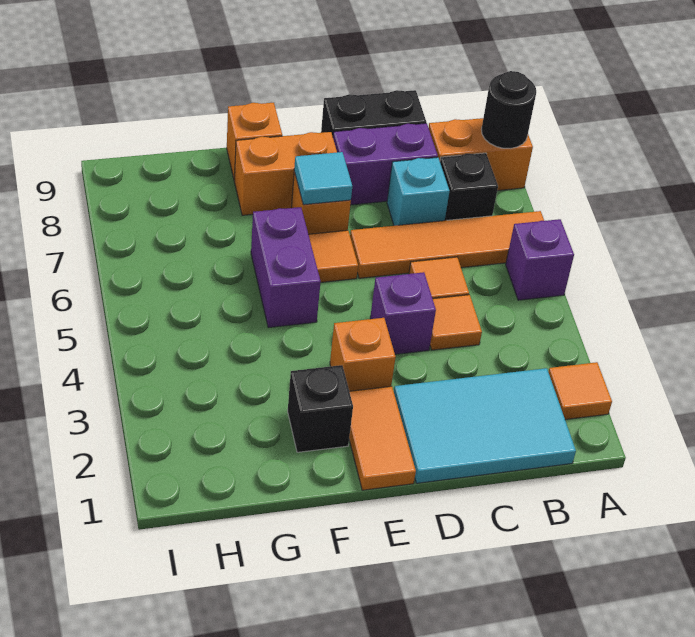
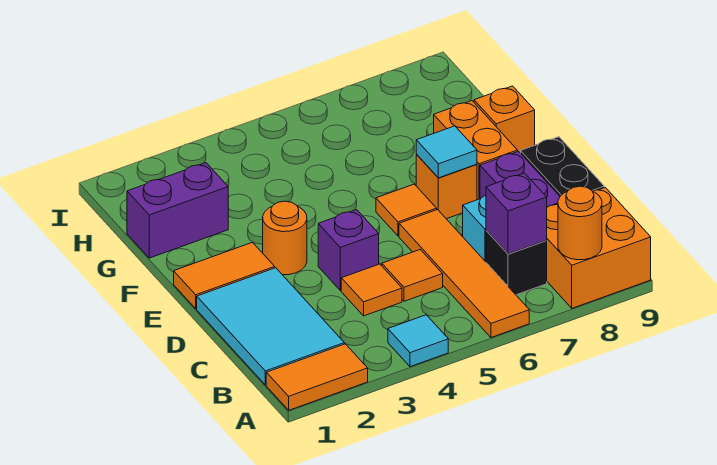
orange tile A2 level 1 -> orange tile A1:A2 level 1
none -> cyan tile A4 level 1
purple brick A5 level 1 -> purple brick B7 level 2
orange brick A8:B8 level 1 -> orange brick A8:B9 level 1
black round brick A8 level 2 -> orange round brick A8 level 2
orange brick E3 level 1 -> orange round brick E3 level 1
black brick F2 level 1 -> none
purple brick F5:F6 level 1 -> purple brick G1:G2 level 1

